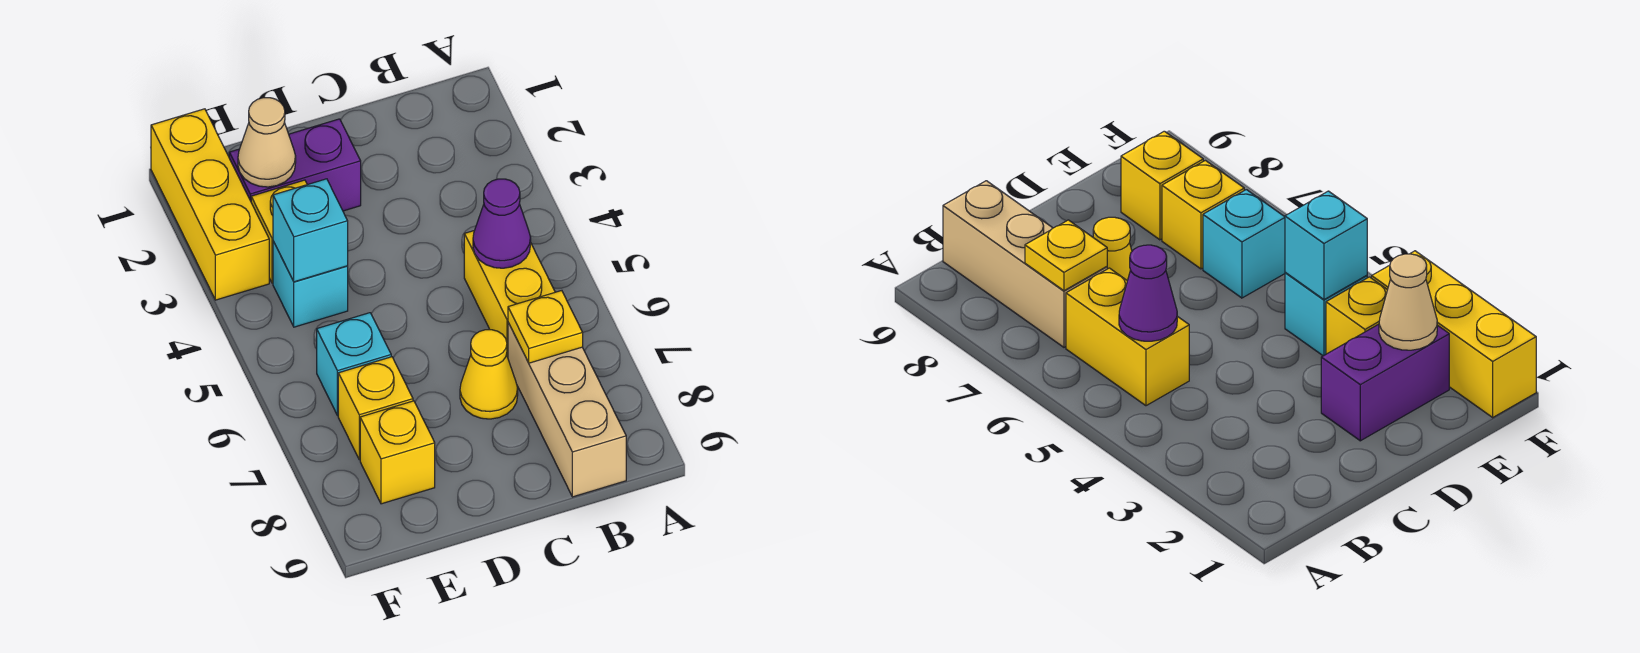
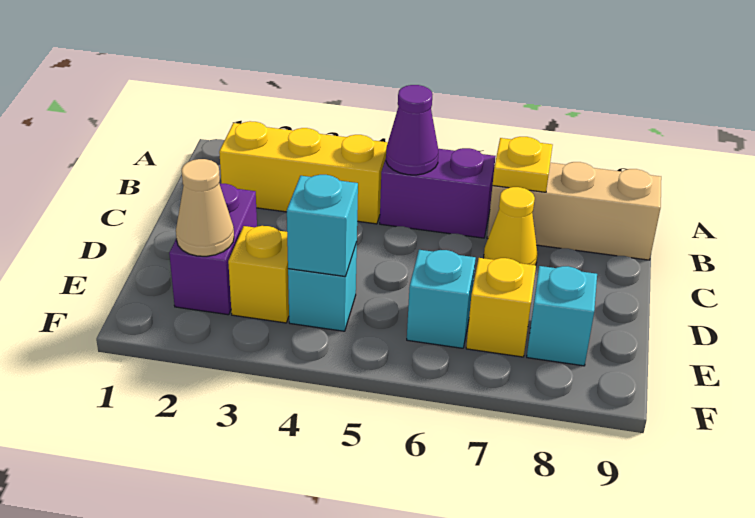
yellow brick B5:B6 level 1 -> purple brick B5:B6 level 1
yellow brick E8 level 1 -> cyan brick E8 level 1
yellow brick F1:F3 level 1 -> yellow brick B2:B4 level 1

